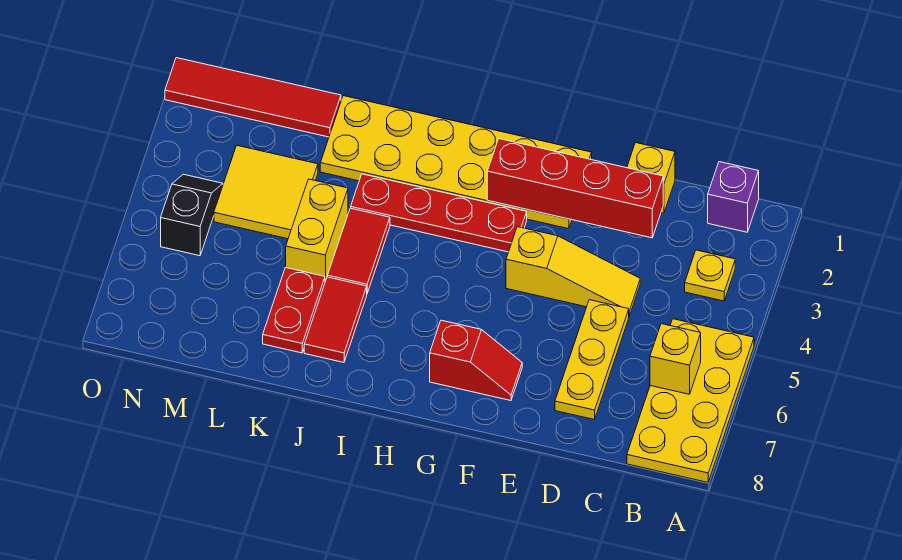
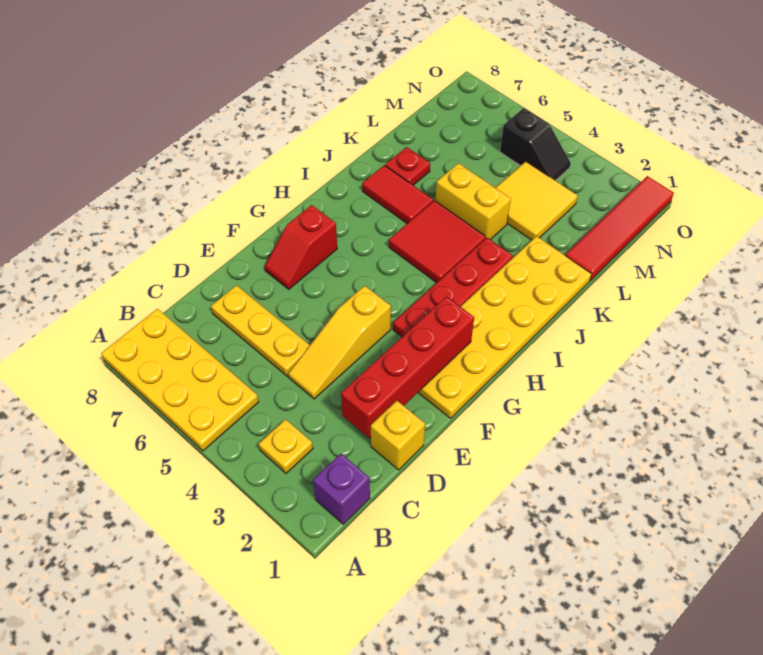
yellow brick B6 level 2 -> none
red tile J4:J5 level 1 -> red tile I4:J5 level 1
red plate K6:K7 level 1 -> red plate K7 level 1

